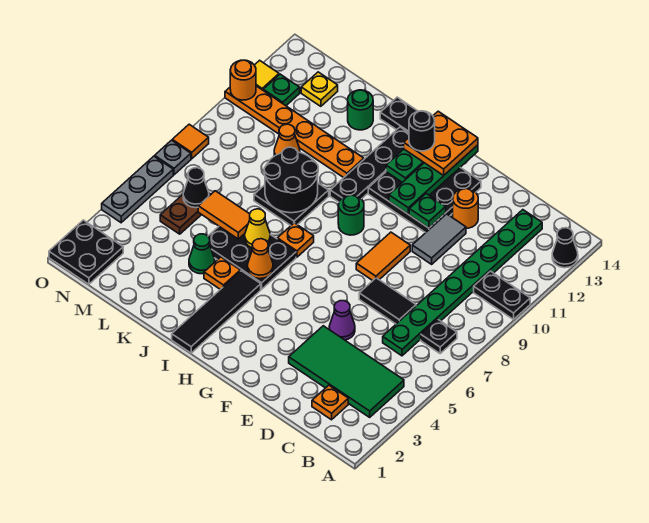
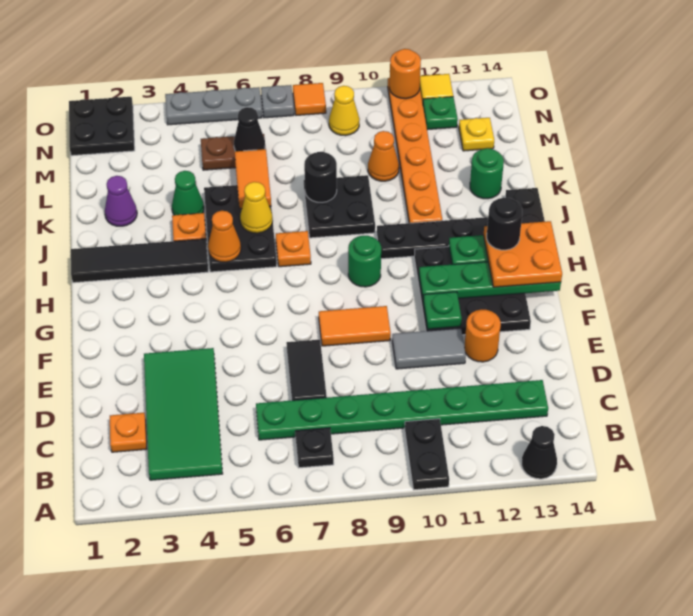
purple cone E5 level 1 -> purple cone K2 level 1
black round brick J8:K9 level 2 -> black round brick K8 level 2
none -> yellow cone N9 level 1

